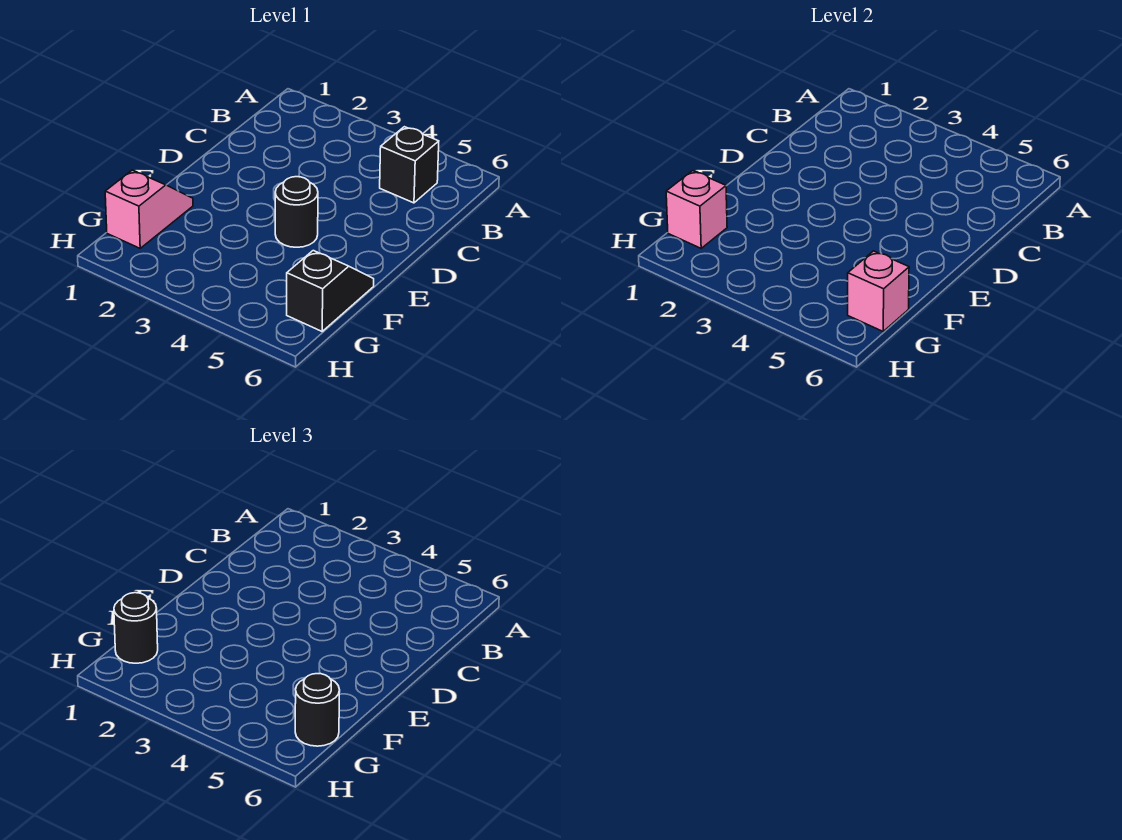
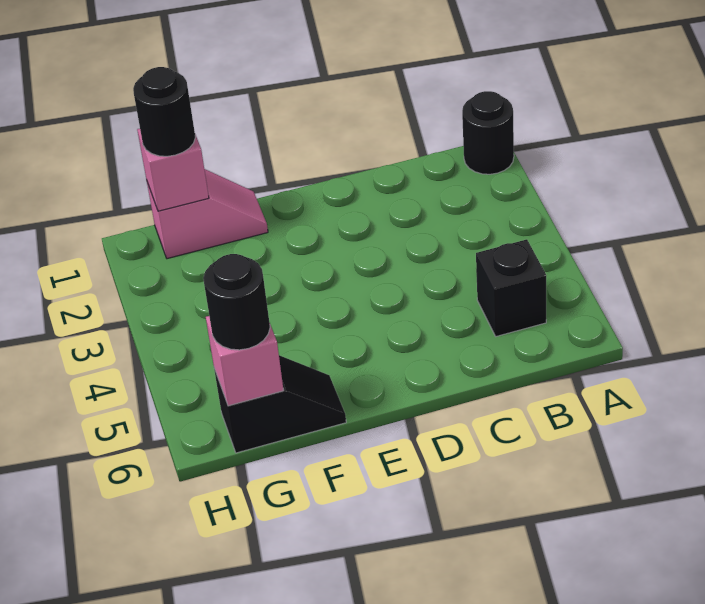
black round brick E4 level 1 -> black round brick A1 level 1

